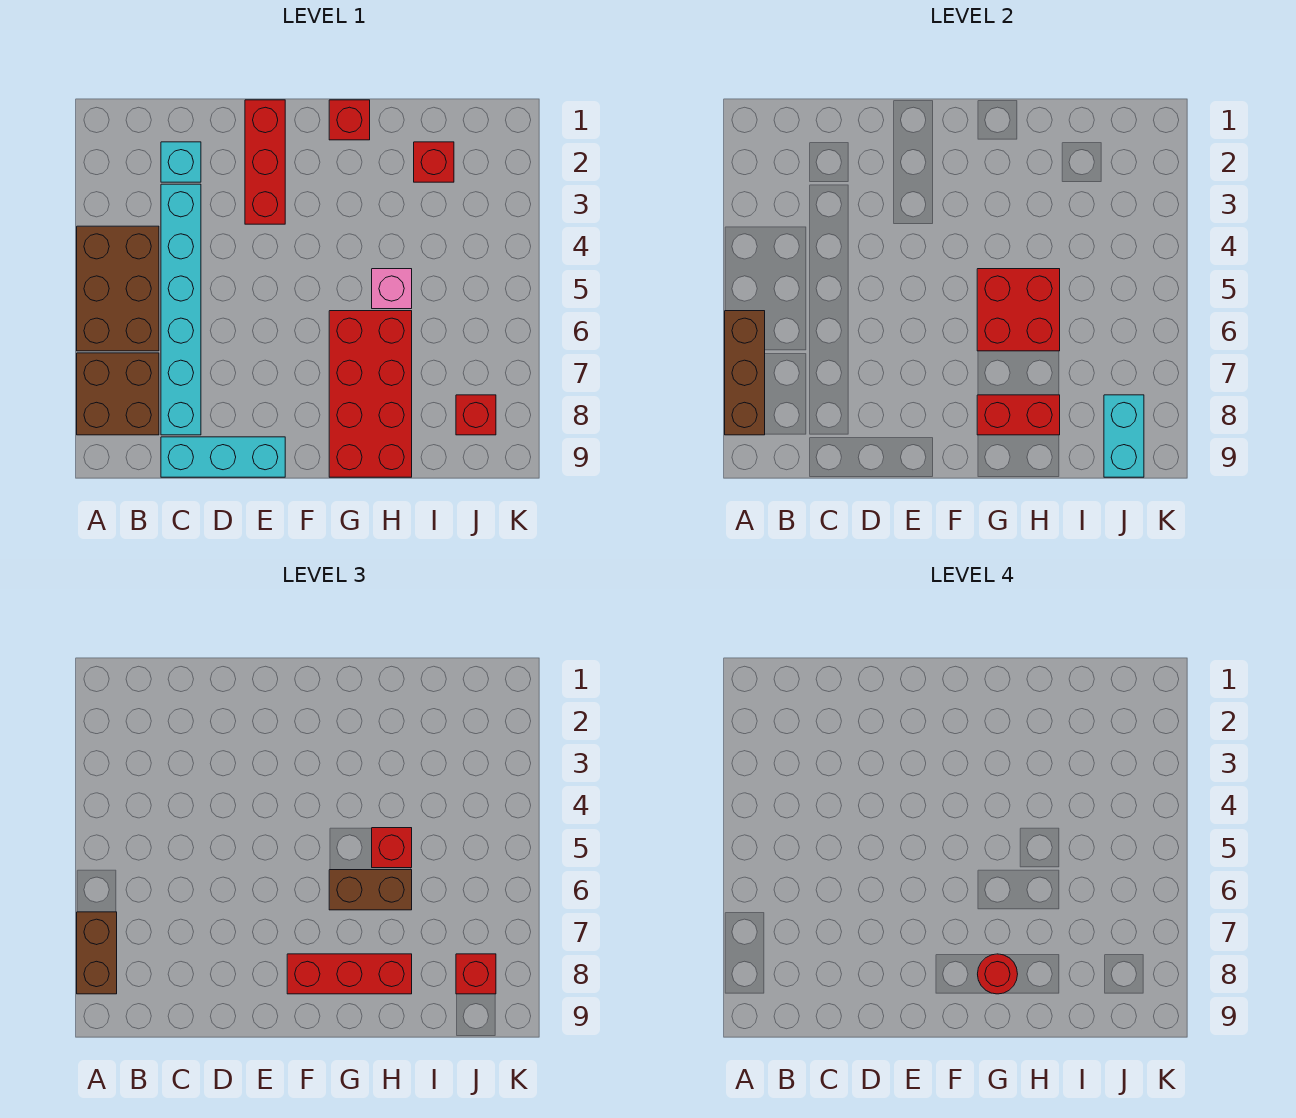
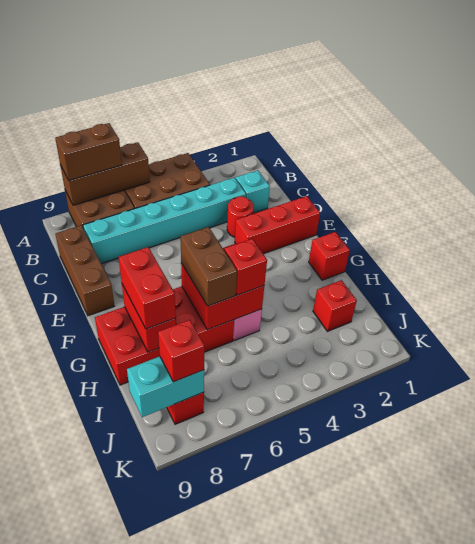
cyan brick C9:E9 level 1 -> brown brick C9:E9 level 1
red brick F8:H8 level 3 -> red brick G8:H8 level 3
red round brick G8 level 4 -> red round brick D3 level 1

